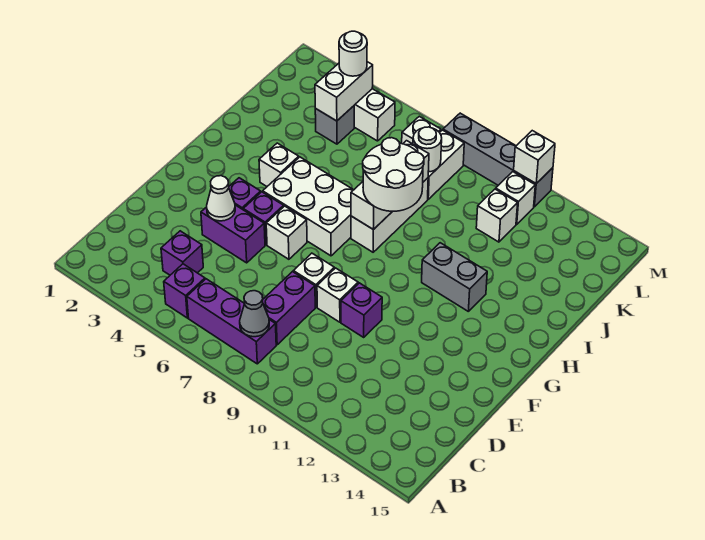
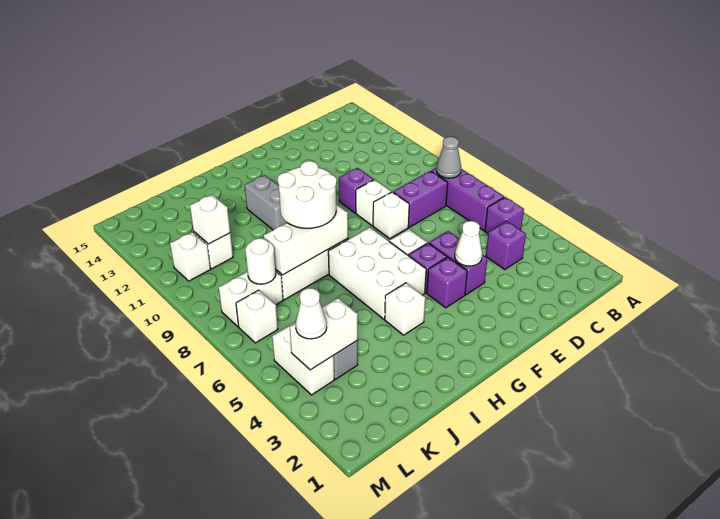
white round brick L4 level 3 -> white cone L4 level 3
grey brick M8:M11 level 1 -> none
white brick M11 level 2 -> white brick K11 level 2

